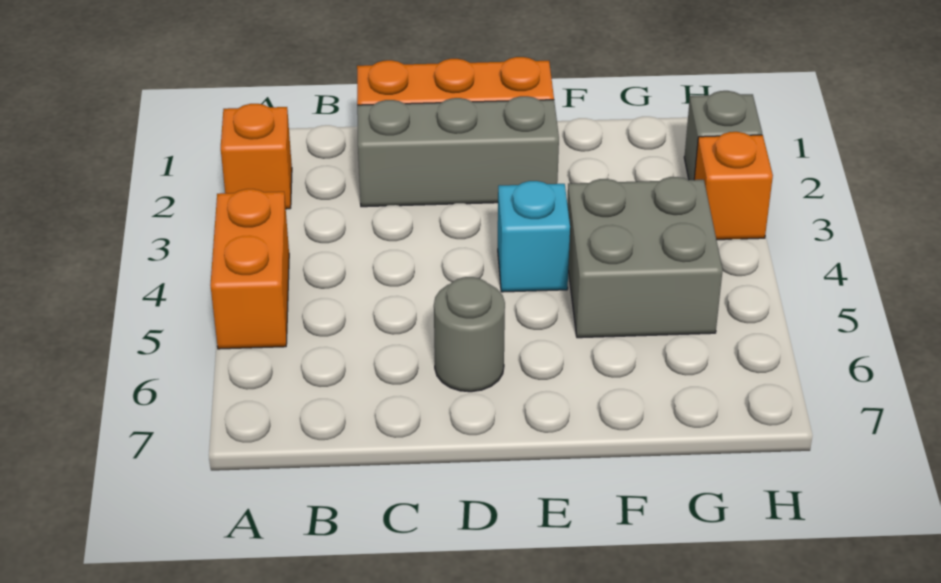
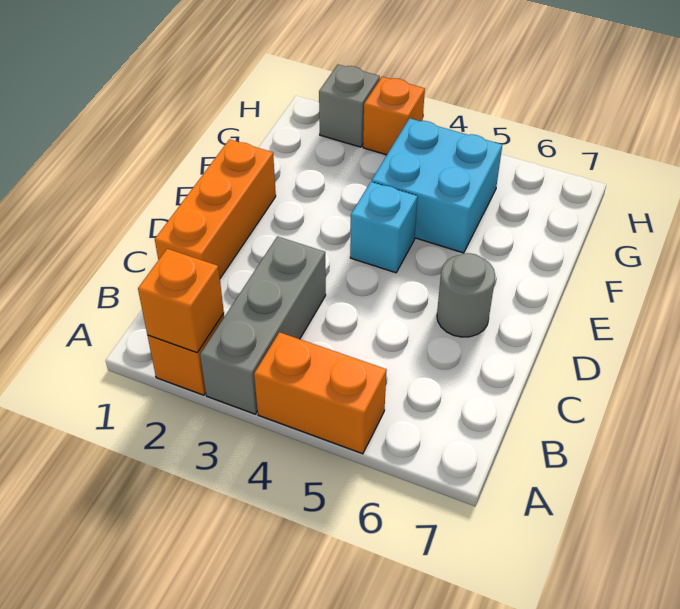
none -> orange brick A2 level 2
grey brick C2:E2 level 1 -> grey brick A3:C3 level 1
grey brick F4:G5 level 1 -> cyan brick F4:G5 level 1

